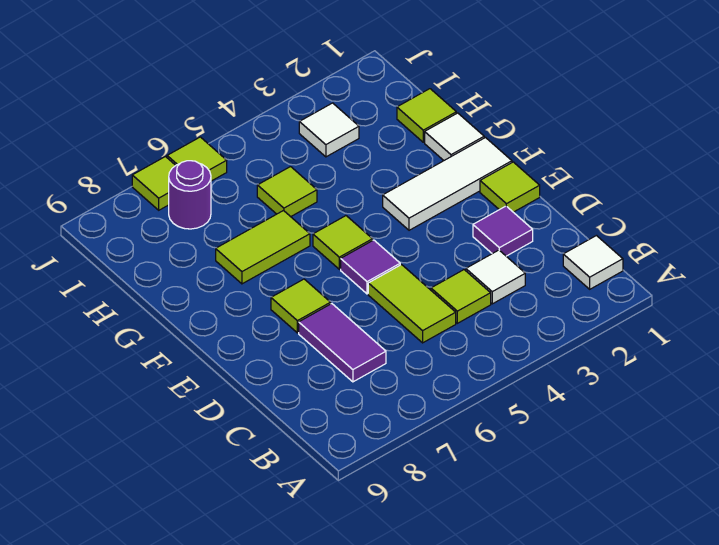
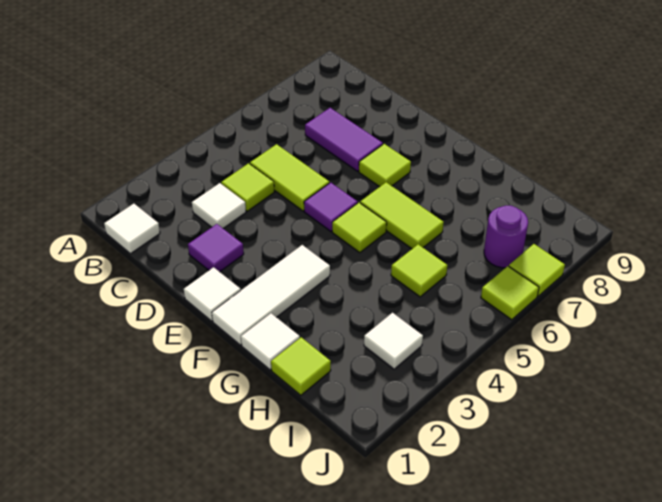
lime tile E1 level 1 -> white tile E1 level 1
lime tile G6:G7 level 1 -> lime tile F6:G6 level 1

